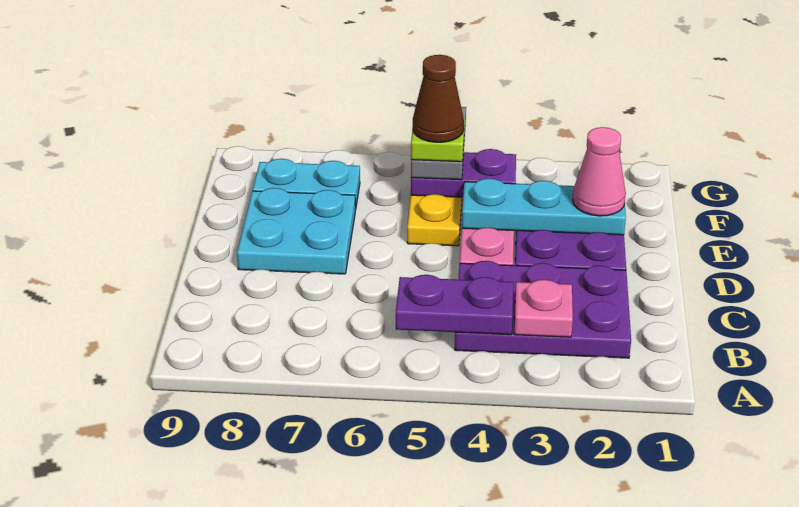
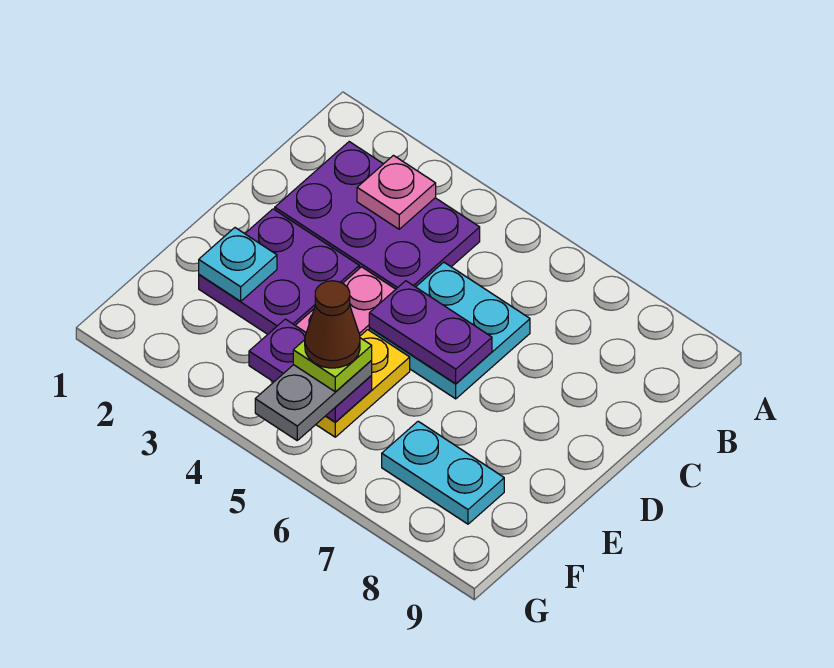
purple plate B4:B5 level 2 -> purple plate D5:D6 level 2
cyan plate D7:E8 level 1 -> cyan plate C5:D6 level 1
cyan plate E2:E4 level 2 -> cyan plate E2 level 2
pink cone E2 level 3 -> none

